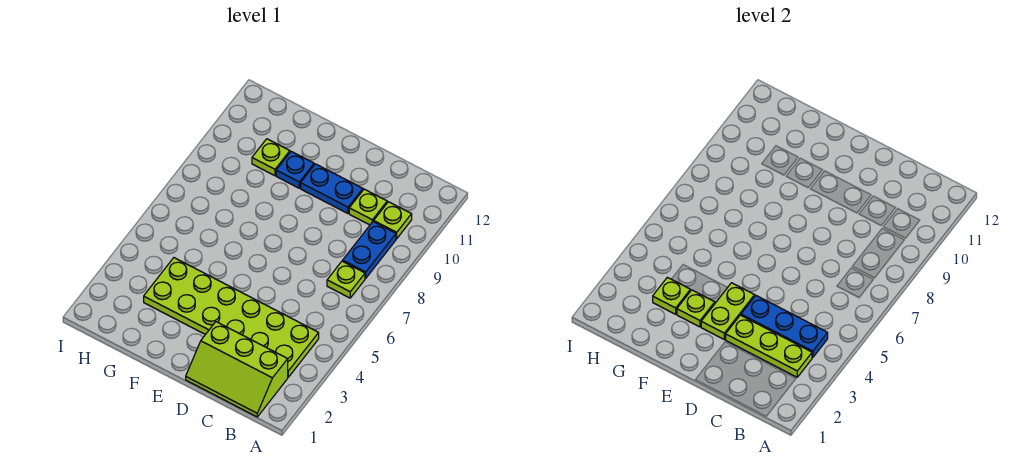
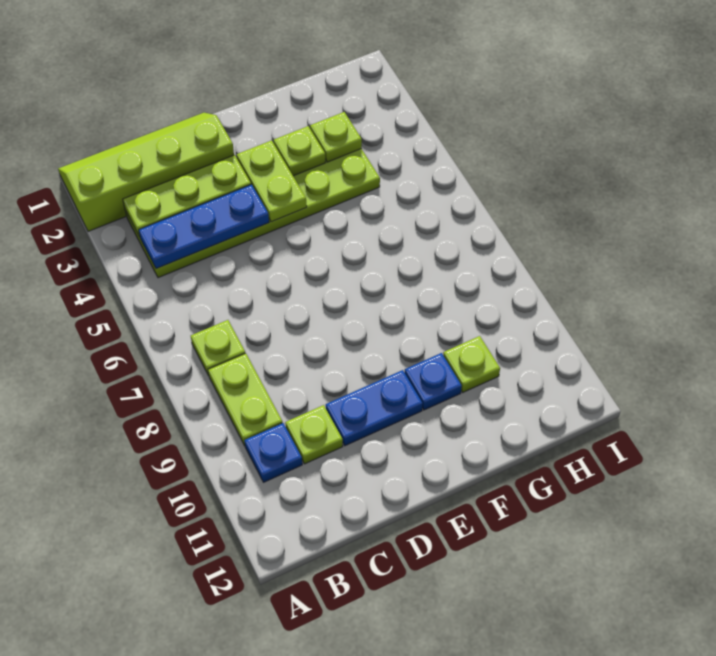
lime slope B1:D2 level 1 top 2 -> lime slope A1:D2 level 1 top 2
blue plate B8:B9 level 1 -> lime plate B8:B9 level 1
lime plate B10 level 1 -> blue plate B10 level 1

